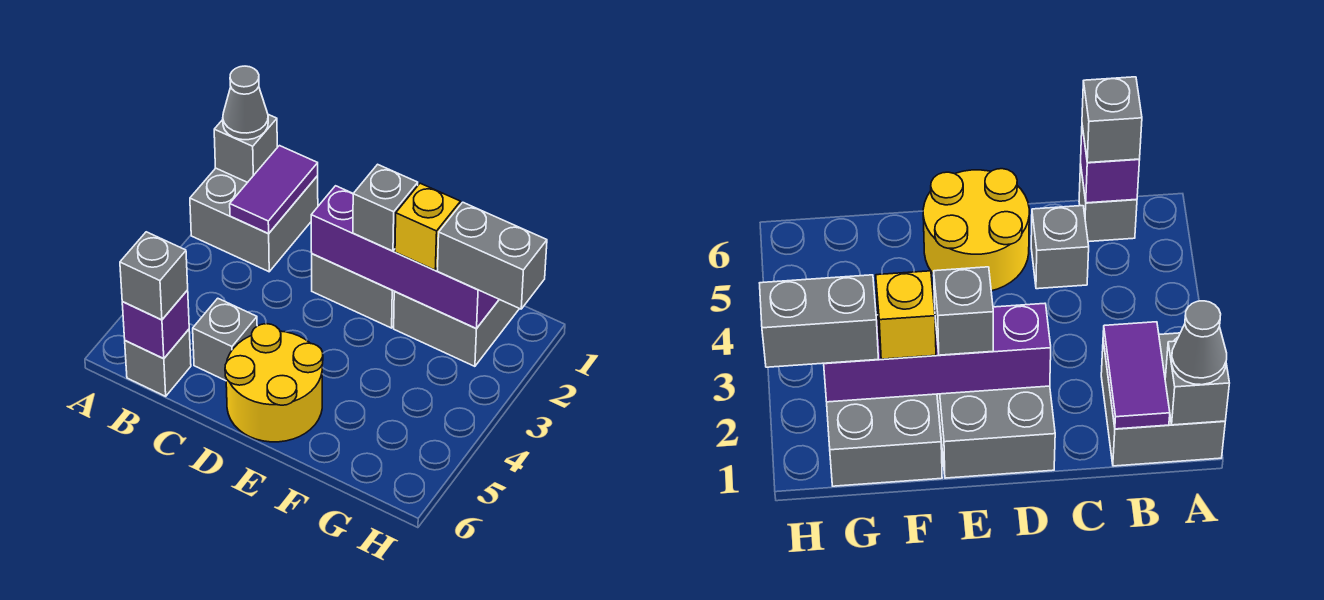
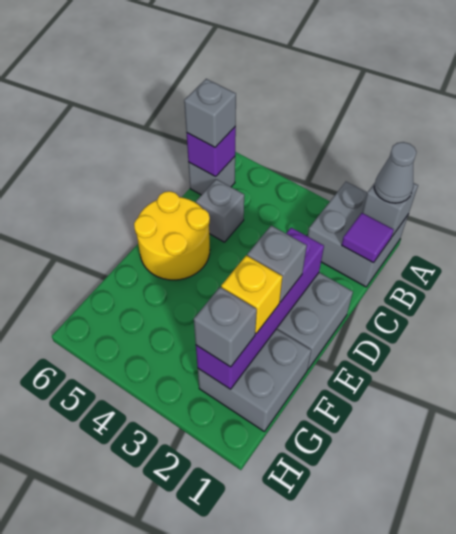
purple tile B1:B2 level 2 -> purple tile B1 level 2
grey brick G2:H2 level 3 -> grey brick G2 level 3

